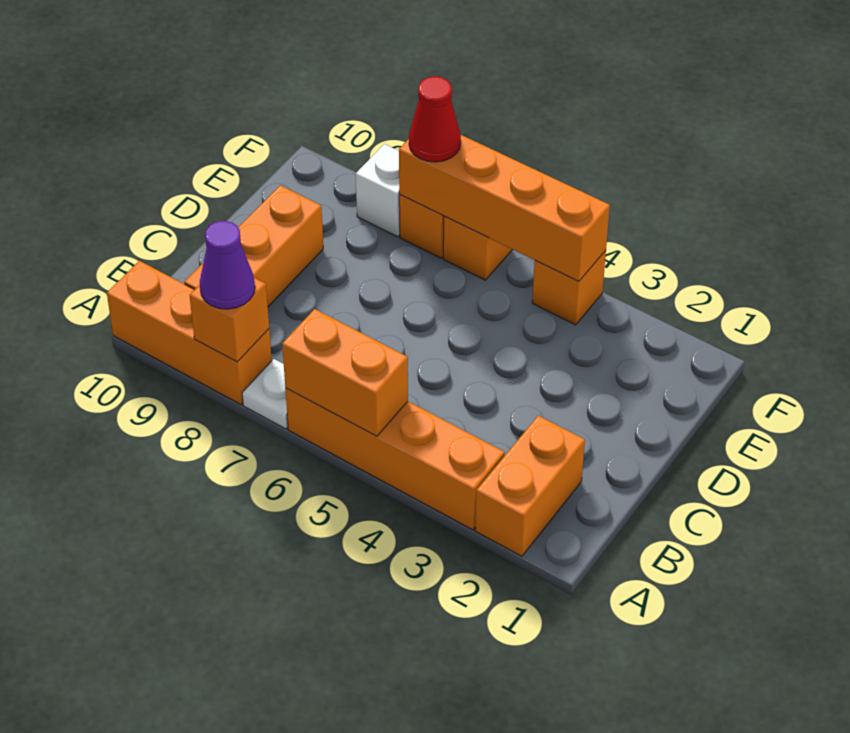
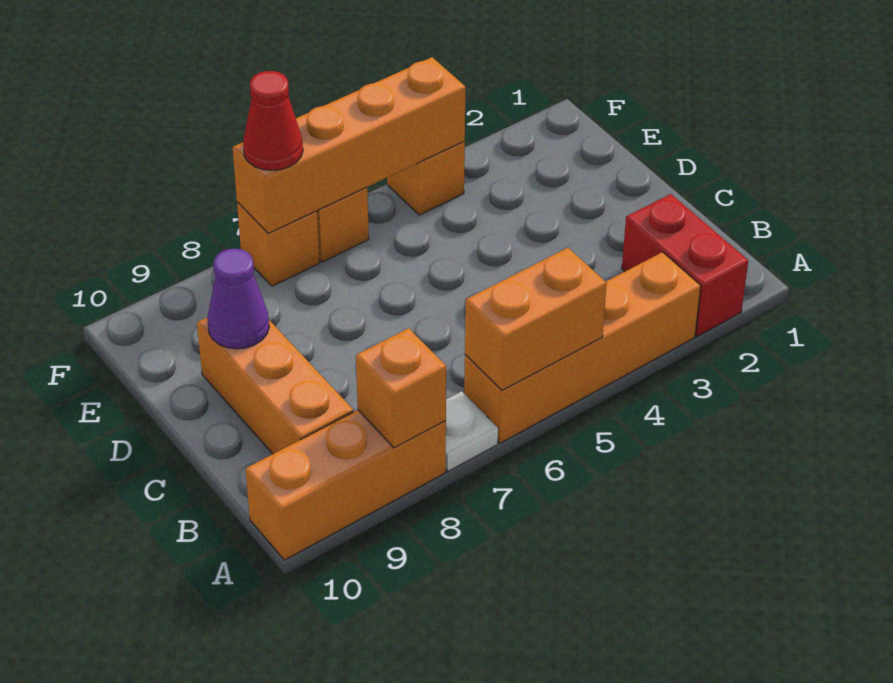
orange brick A2:B2 level 1 -> red brick A2:B2 level 1
purple cone A8 level 3 -> purple cone D9 level 2
white brick F8 level 1 -> none

